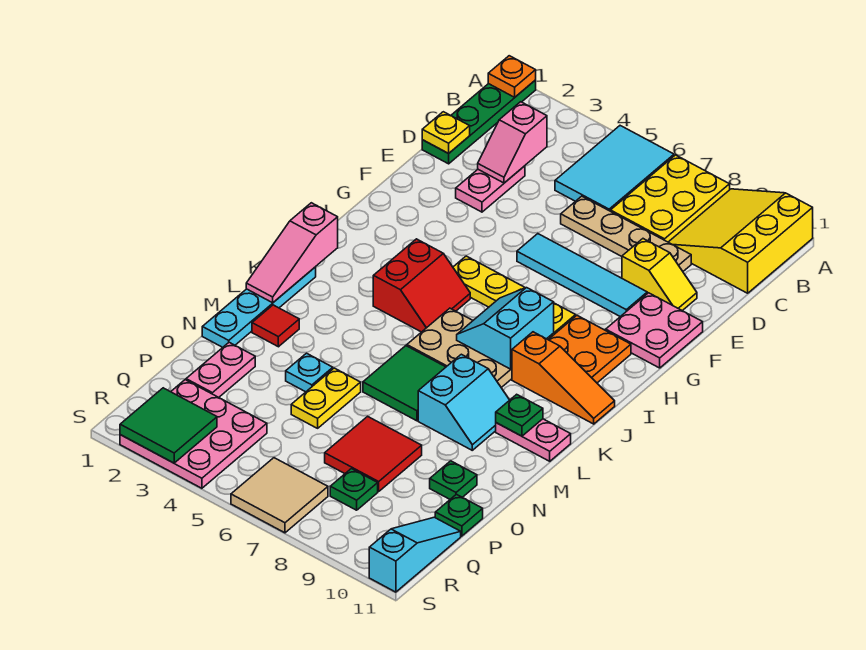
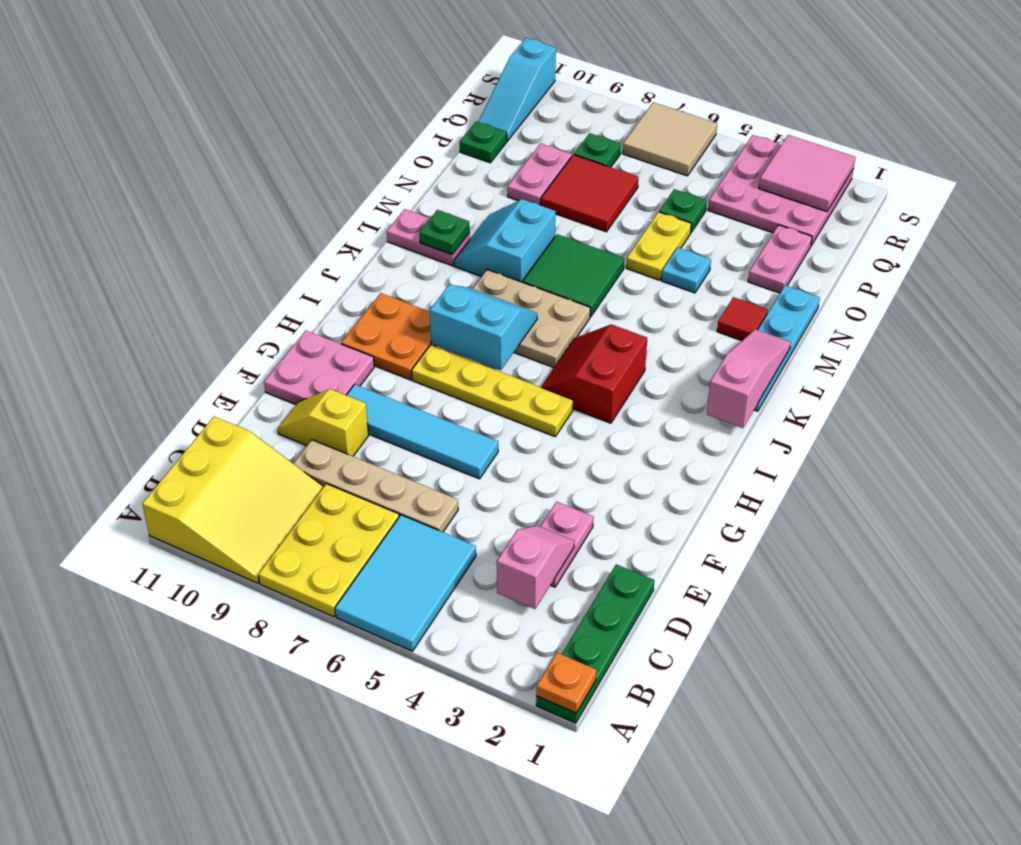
yellow plate D1 level 2 -> none
cyan slope I7:J8 level 2 top 8 -> cyan slope I7:J8 level 2 top I
orange slope J9:J11 level 1 top 9 -> none
none -> pink plate O9:P9 level 1
green plate O10 level 1 -> green plate P5 level 1
green tile R2:S3 level 2 -> pink tile R2:S3 level 2

